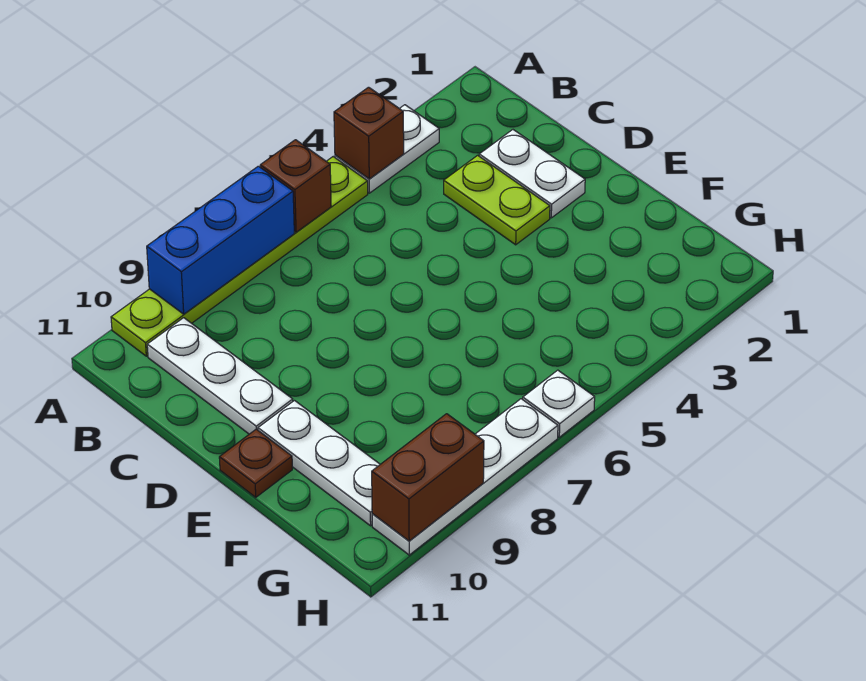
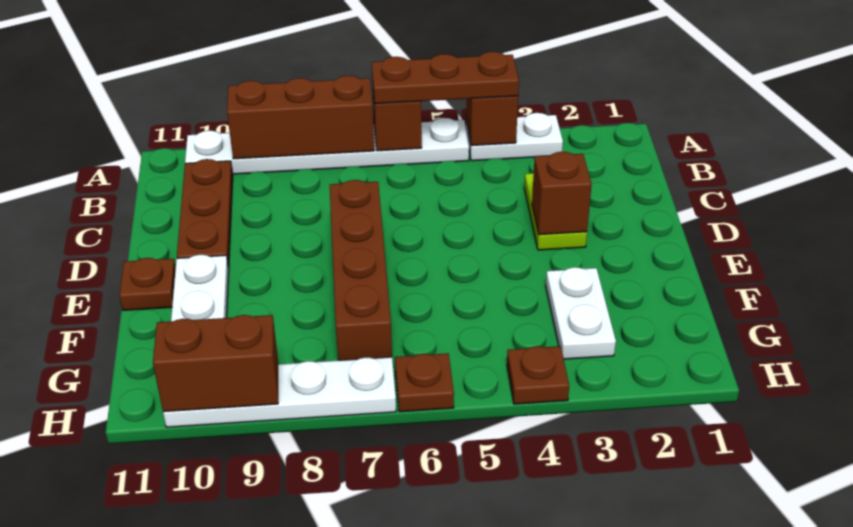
none -> brown plate A4:A6 level 3
lime plate A5:A10 level 1 -> white plate A5:A10 level 1
blue brick A7:A9 level 2 -> brown brick A7:A9 level 2
white plate B10:D10 level 1 -> brown plate B10:D10 level 1
white plate C2:D2 level 1 -> white plate F3:G3 level 1
none -> brown brick D3 level 2
none -> brown brick D7:G7 level 1
none -> brown plate H4 level 1
white plate H6 level 1 -> brown plate H6 level 1

